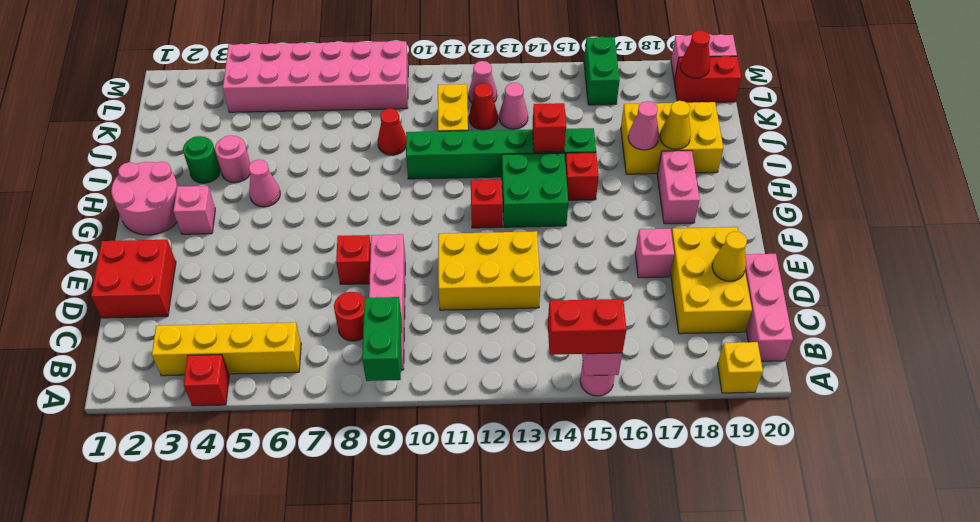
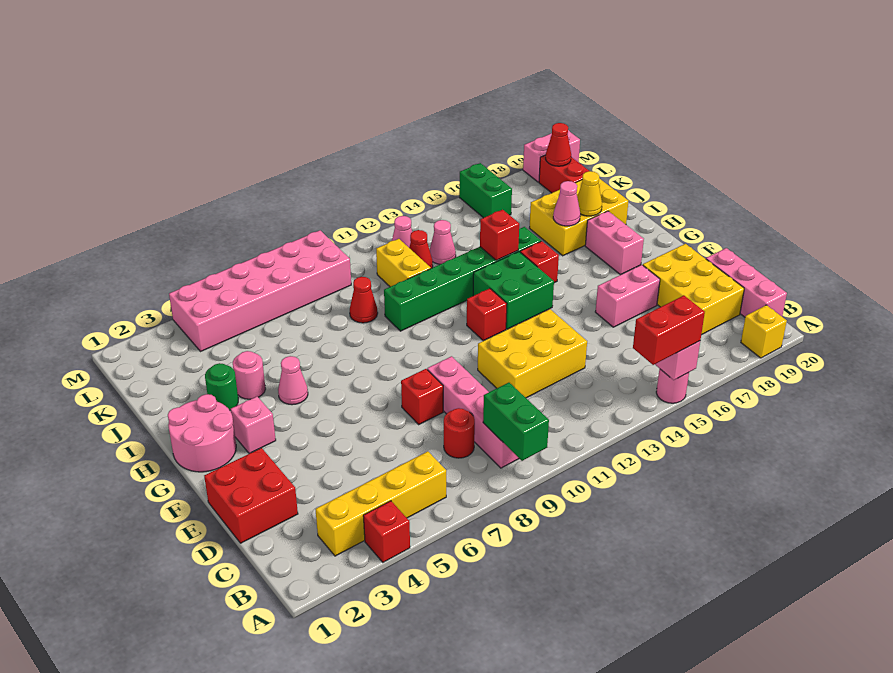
yellow cone D19 level 2 -> none
pink brick E17 level 1 -> pink brick E16:E17 level 1
red brick L19:L20 level 1 -> red brick K19:L19 level 1

